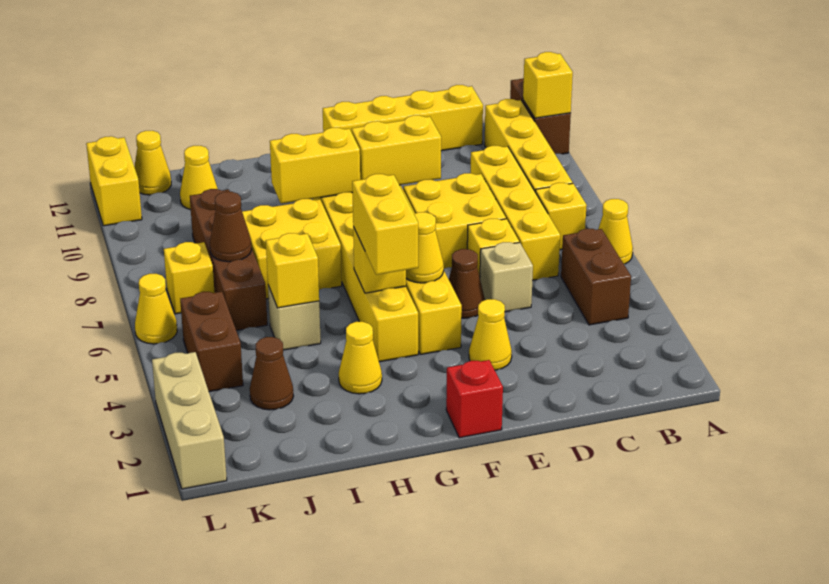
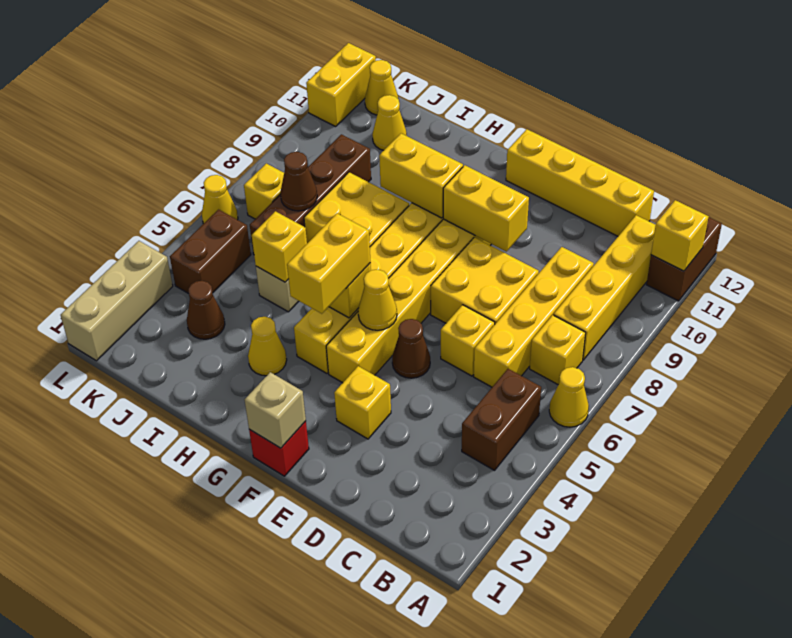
tan brick D5 level 1 -> tan brick F1 level 2
yellow cone E3 level 1 -> yellow brick E3 level 1

